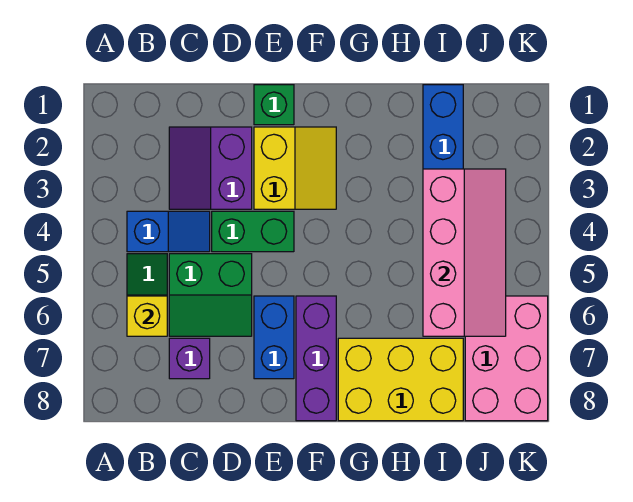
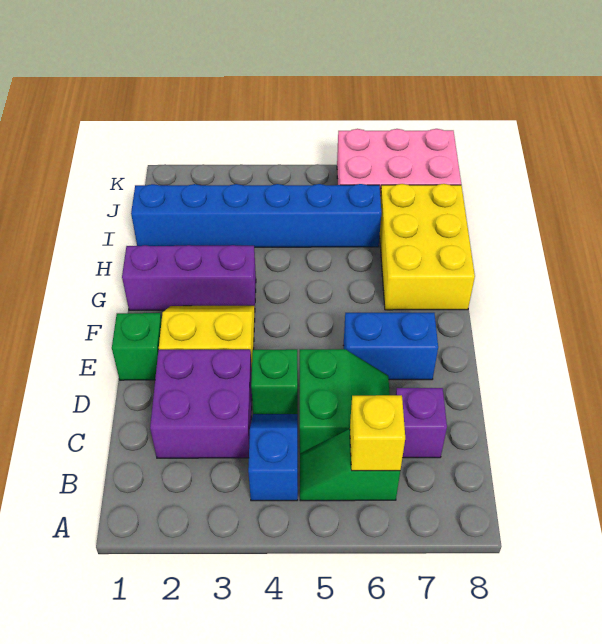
purple slope C2:D3 level 1 top D -> purple brick C2:D3 level 1
green brick D4:E4 level 1 -> green brick D4 level 1
purple brick F6:F8 level 1 -> purple brick G1:G3 level 1
pink slope I3:J6 level 2 top I -> none

